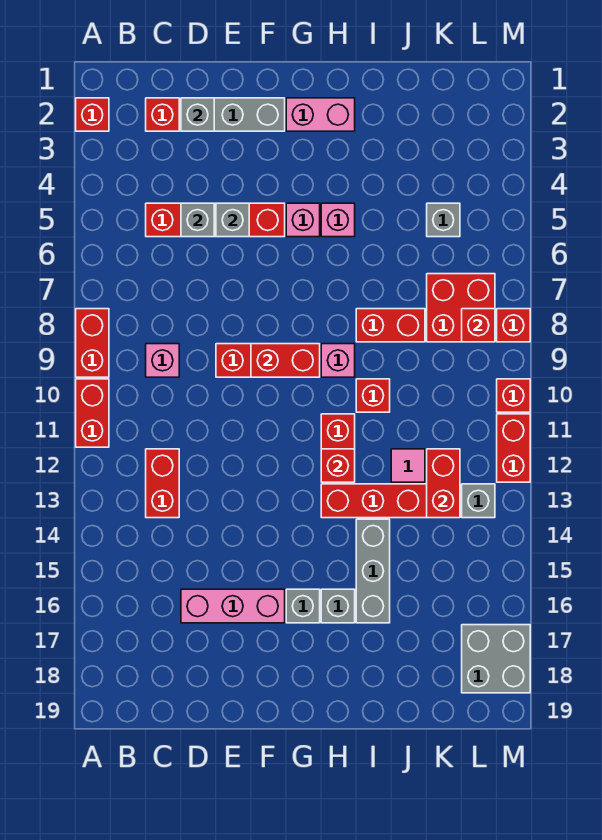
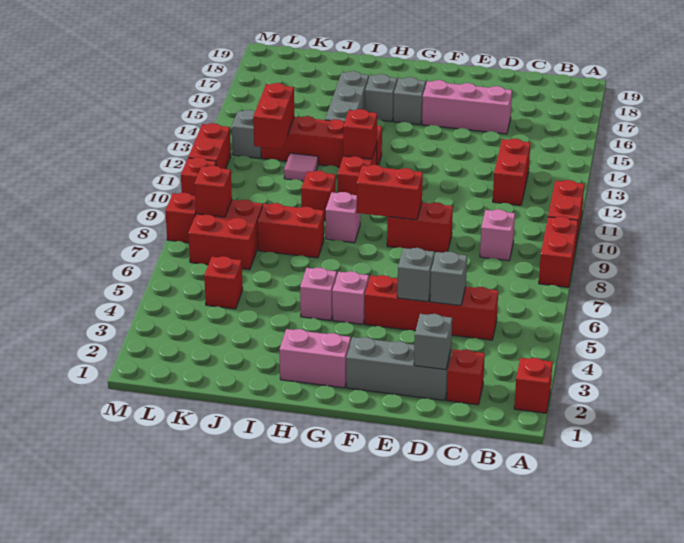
grey brick K5 level 1 -> red brick K5 level 1
grey brick L17:M18 level 1 -> none

